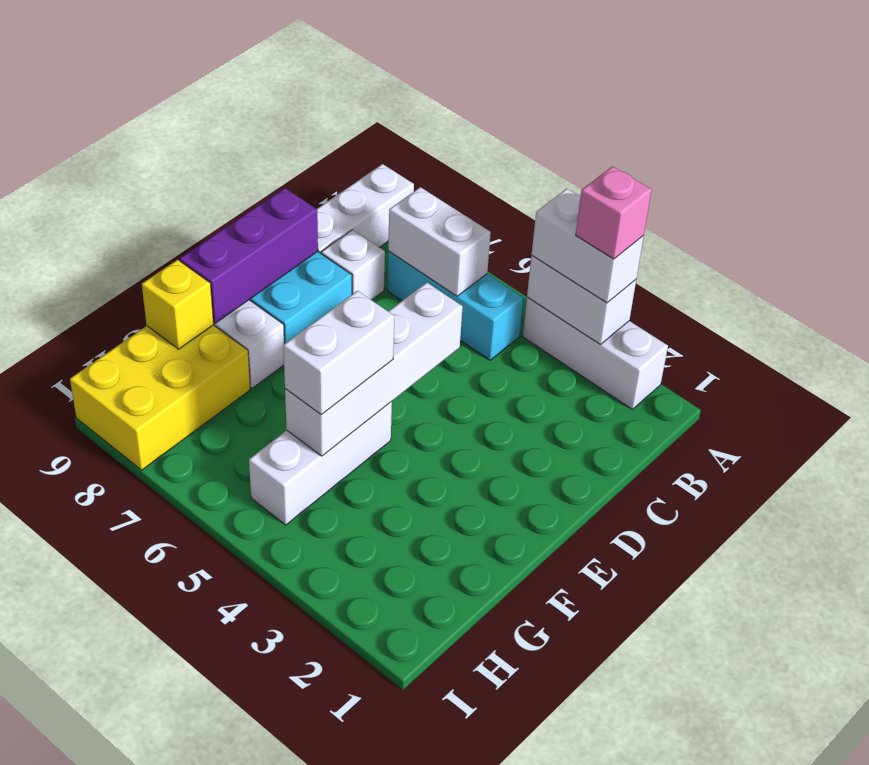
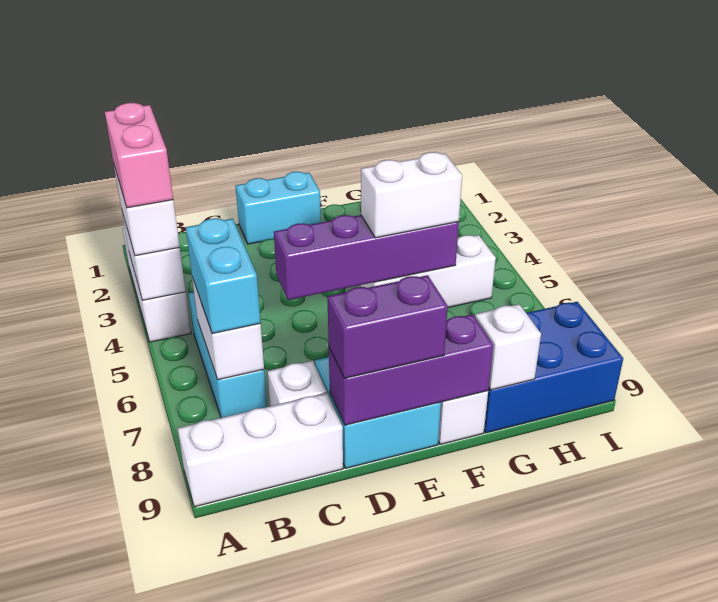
pink brick A3 level 4 -> pink brick A3:A4 level 4
none -> cyan brick B6:B7 level 3
none -> cyan brick D1:E1 level 1
white brick D5:G5 level 2 -> purple brick D5:G5 level 2
none -> purple brick D9:E9 level 3
yellow brick G8:I9 level 1 -> blue brick G8:I9 level 1
yellow brick G9 level 2 -> white brick G9 level 2

